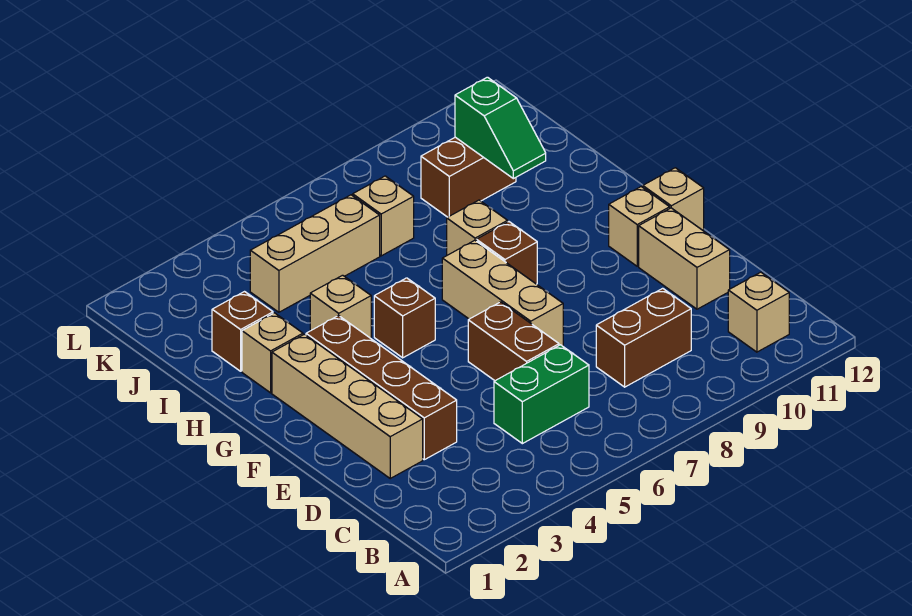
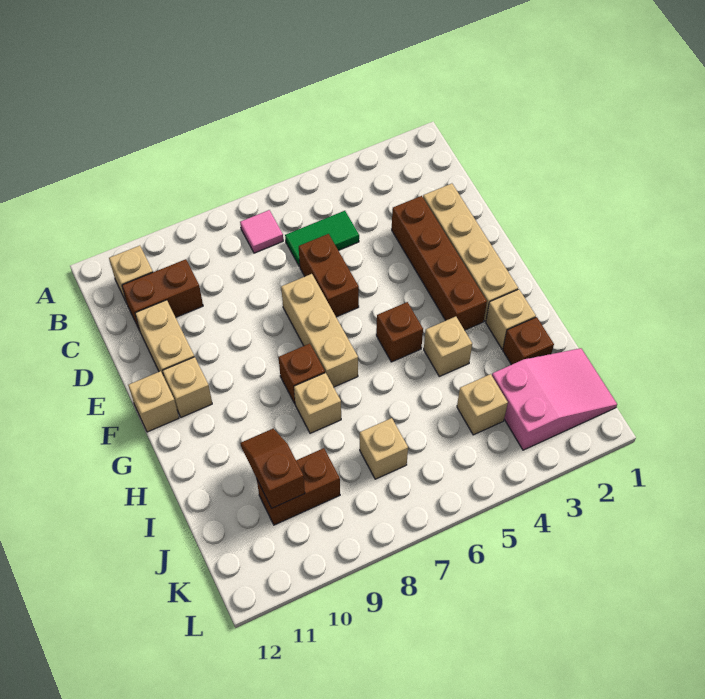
none -> pink tile B7 level 1
green brick C5:C6 level 1 -> green tile C5:C6 level 1
brown brick C8:C9 level 1 -> brown brick C10:C11 level 1
green slope I10:J10 level 2 top J -> brown slope I10:J10 level 2 top J
none -> pink slope J1:K3 level 1 top 3
tan brick J4:J6 level 1 -> tan brick J4 level 1

